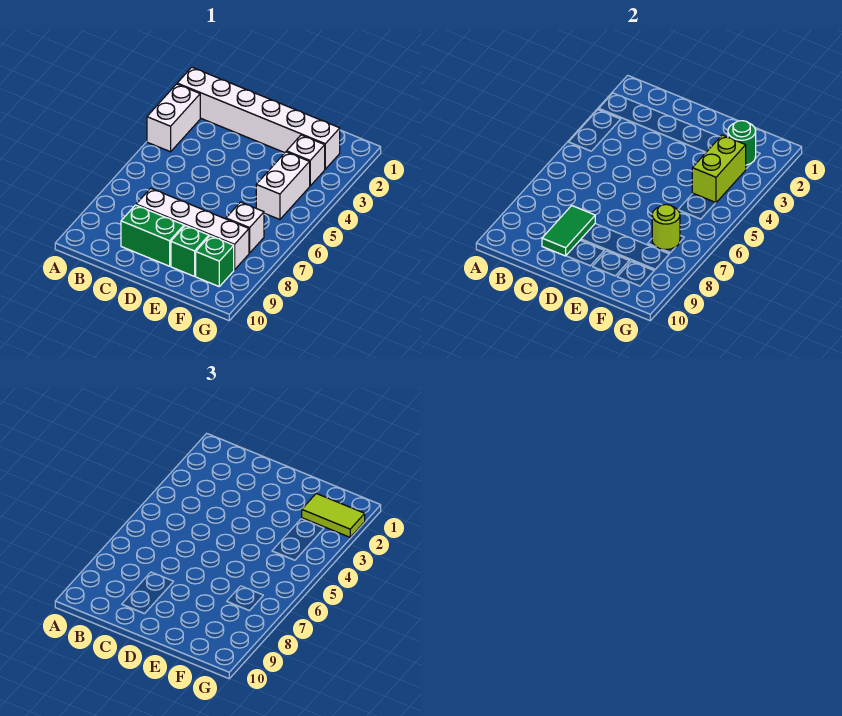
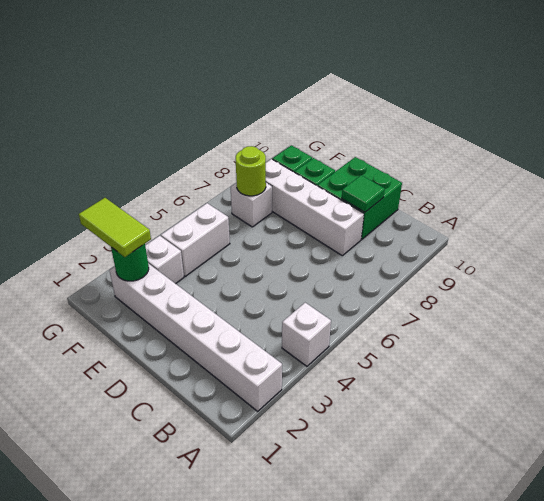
white brick A3:A4 level 1 -> white brick A4 level 1
green tile C8:C9 level 2 -> green tile C9 level 2
green brick C9:D9 level 1 -> green brick C9:D10 level 1
lime brick F3:F4 level 2 -> none

